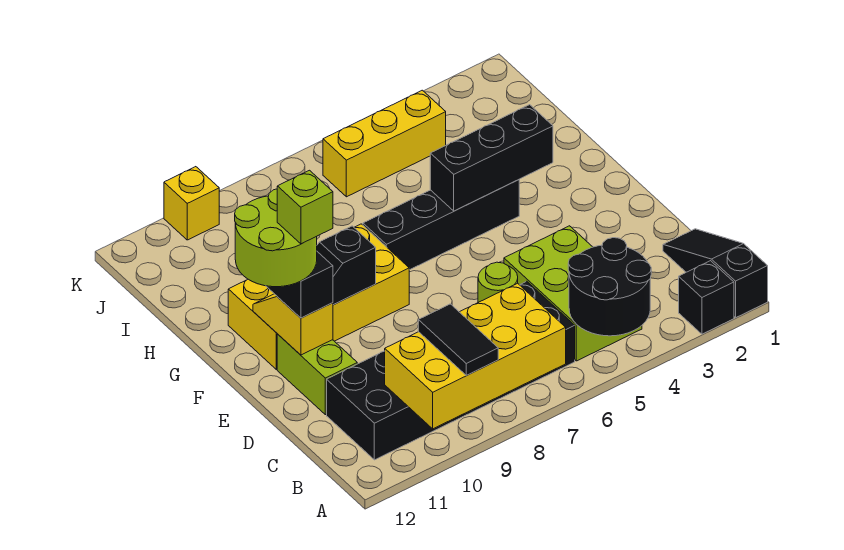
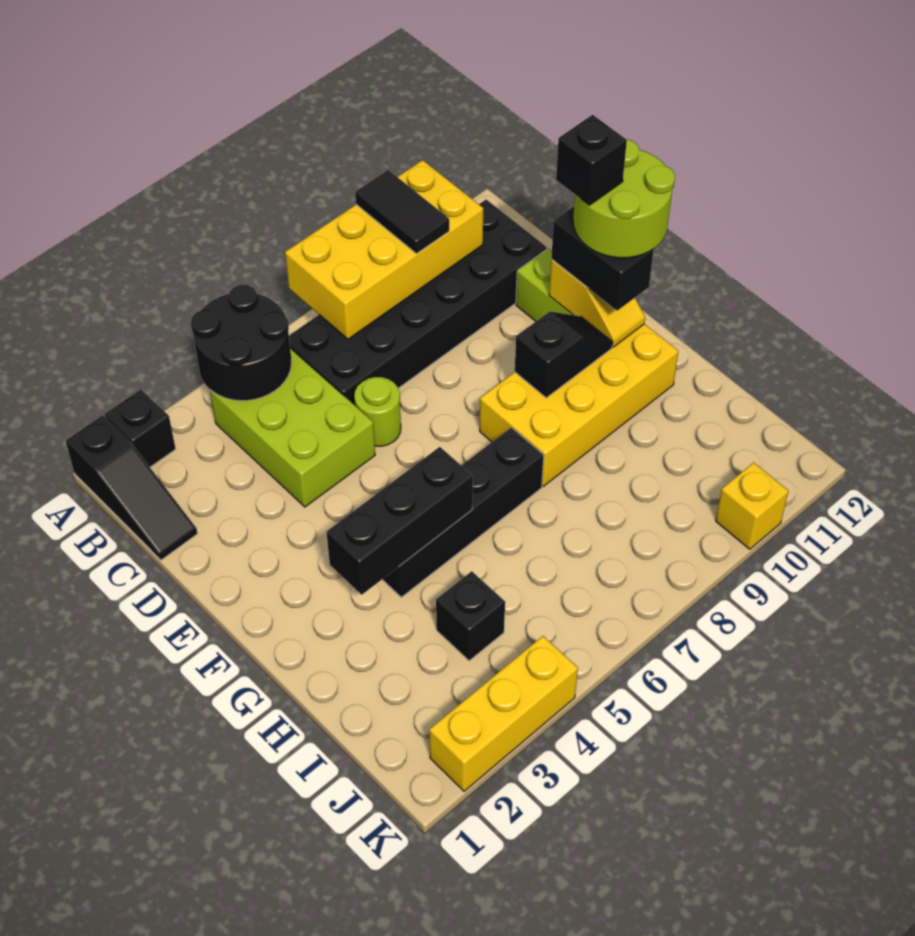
lime brick E11 level 5 -> black brick E11 level 5
none -> black brick I4 level 1
yellow brick J4:J6 level 1 -> yellow brick K2:K4 level 1

